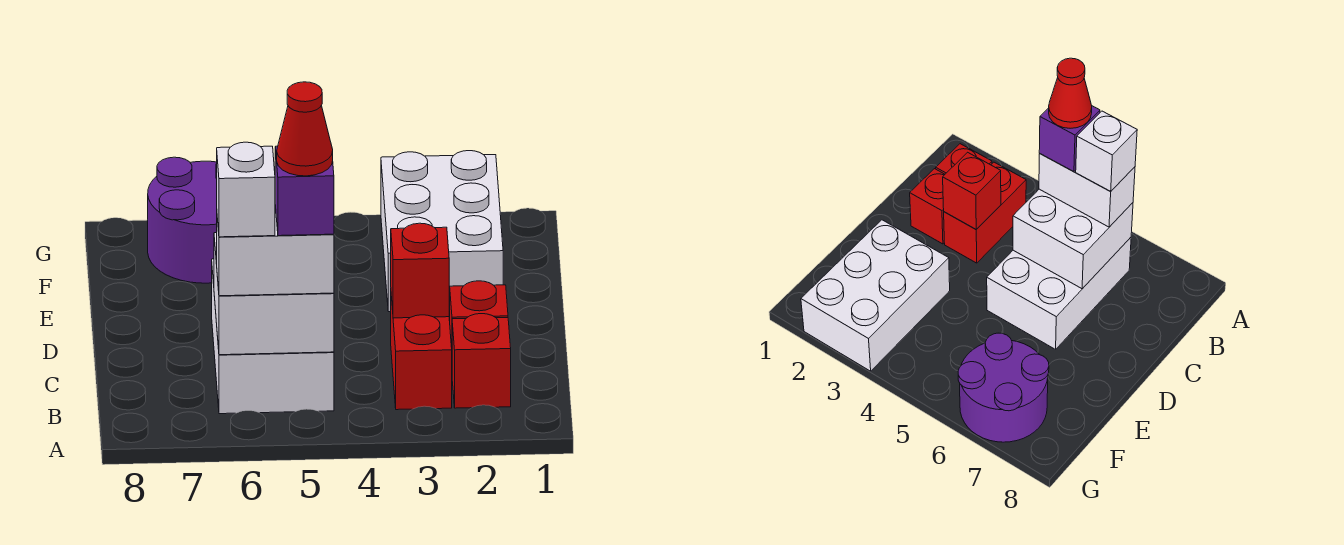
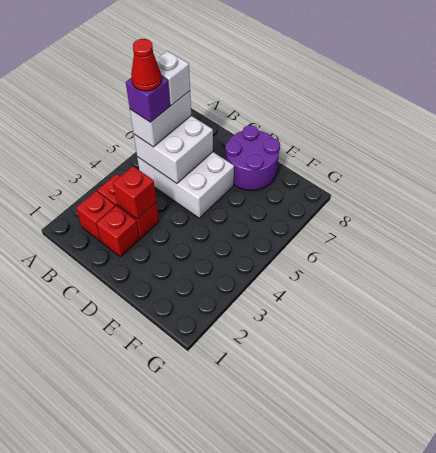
white brick E2:G3 level 1 -> none
purple round brick F6:G7 level 1 -> purple round brick D7:E8 level 1

